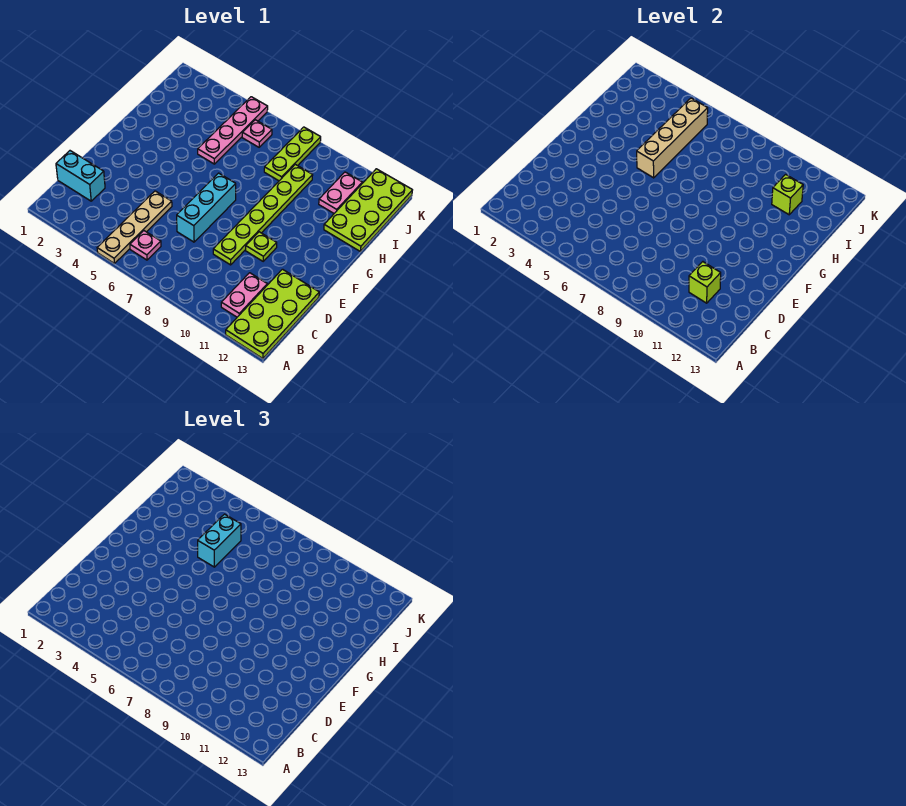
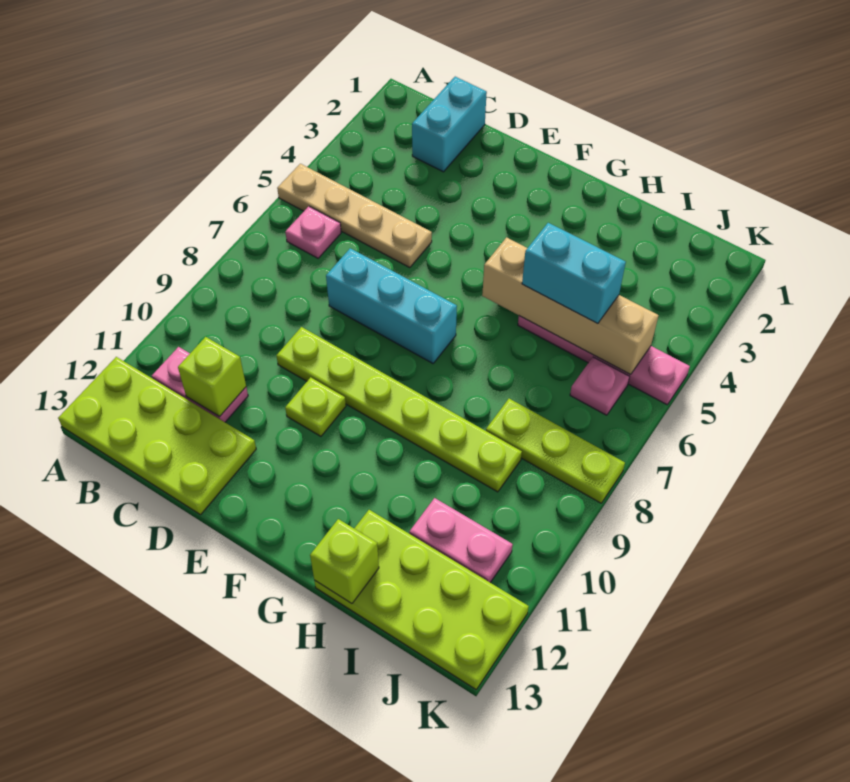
lime brick I11 level 2 -> lime brick H13 level 2

